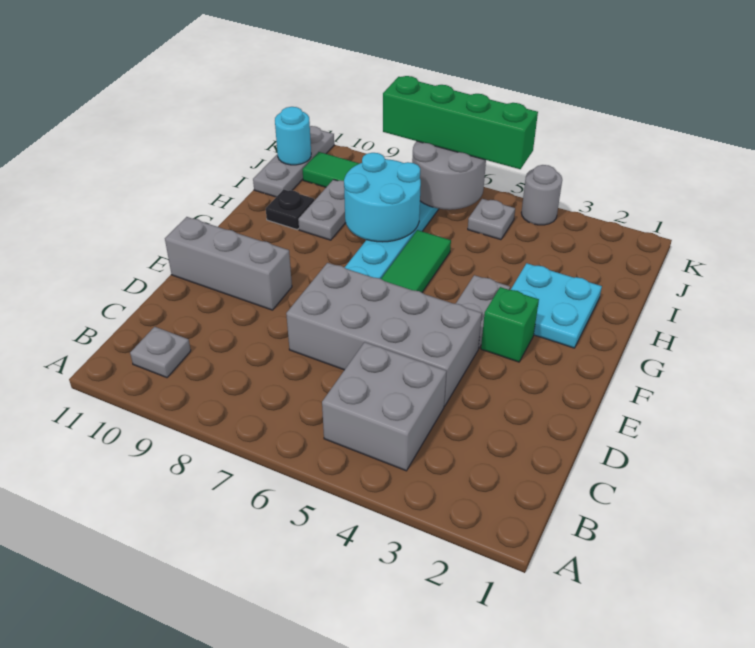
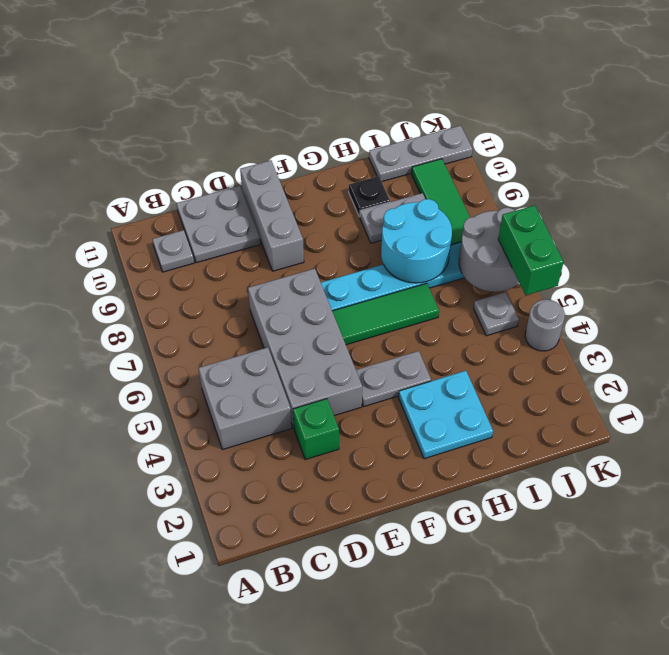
none -> grey plate C10:D11 level 1
green brick F3 level 1 -> green brick D3 level 1
cyan round brick J11 level 2 -> none
green brick K5:K8 level 3 -> green brick K5:K6 level 3

